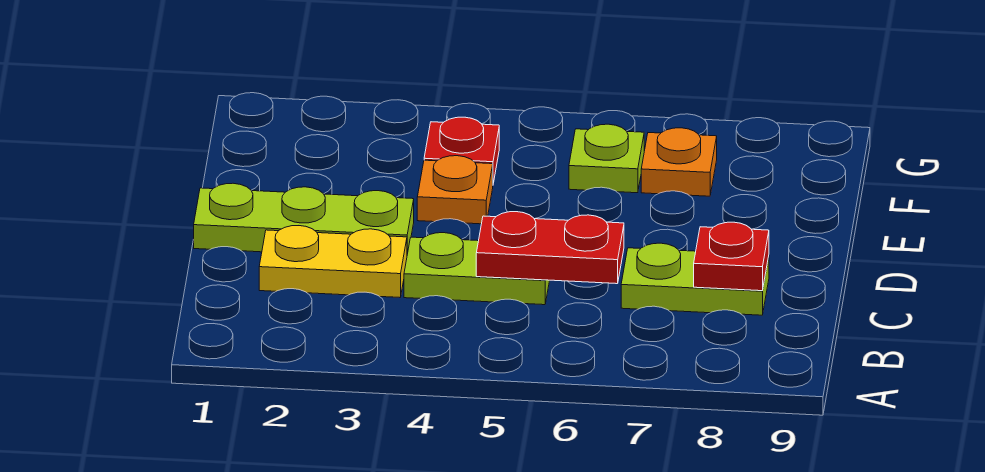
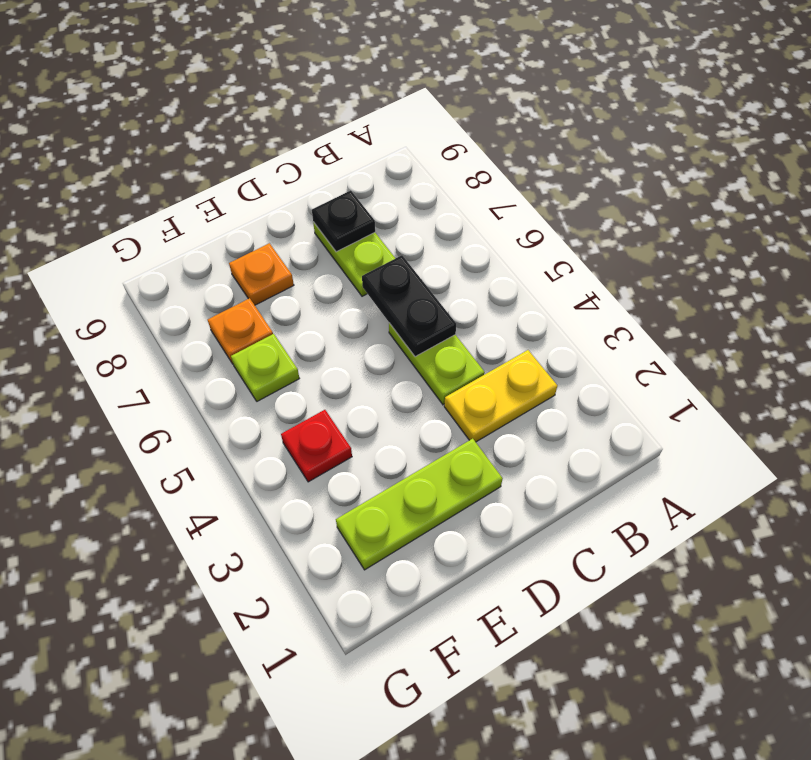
yellow plate C2:C3 level 1 -> yellow plate B3:C3 level 1
red plate C5:C6 level 2 -> black plate C5:C6 level 2
red plate C8 level 2 -> black plate C8 level 2
lime plate D1:D3 level 1 -> lime plate D2:F2 level 1
orange plate E4 level 1 -> orange plate E8 level 1

